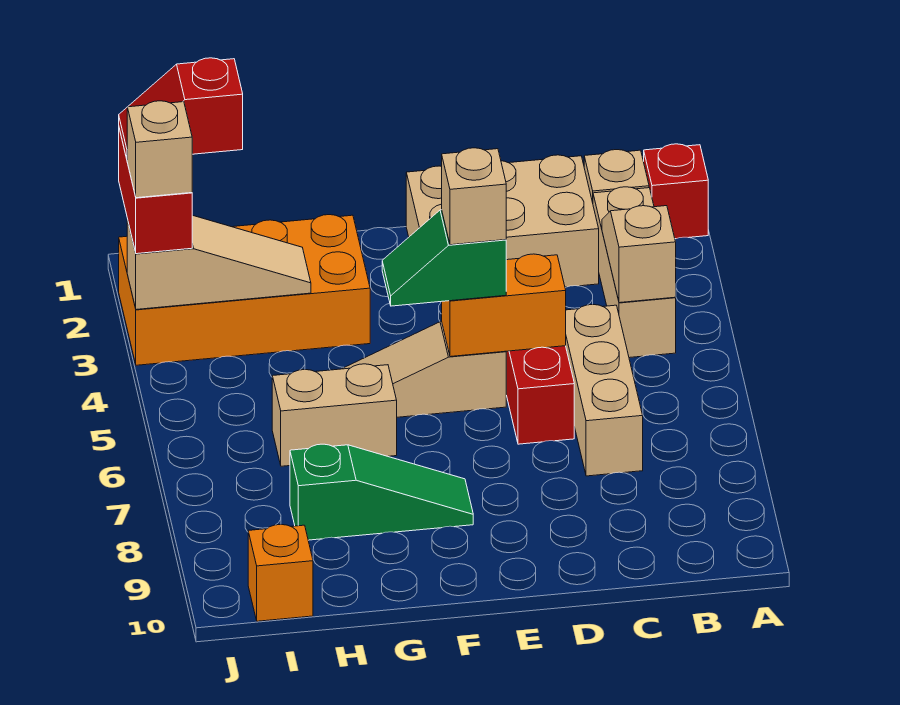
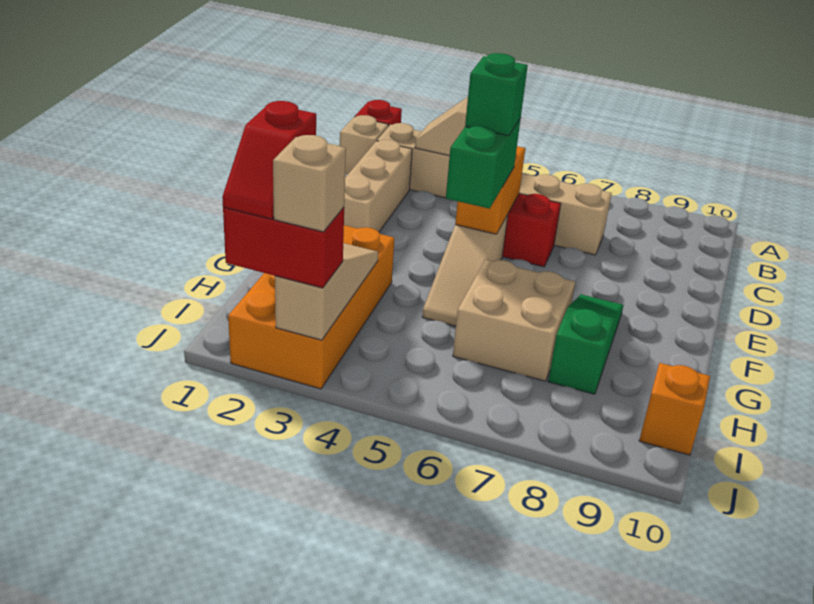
tan brick C1:E2 level 1 -> tan brick C2:E2 level 1
green slope E5:F5 level 3 top E -> green brick E5:F5 level 3
tan brick E5 level 4 -> green brick E5 level 4
tan brick G6:H6 level 1 -> tan brick G6:H7 level 1

